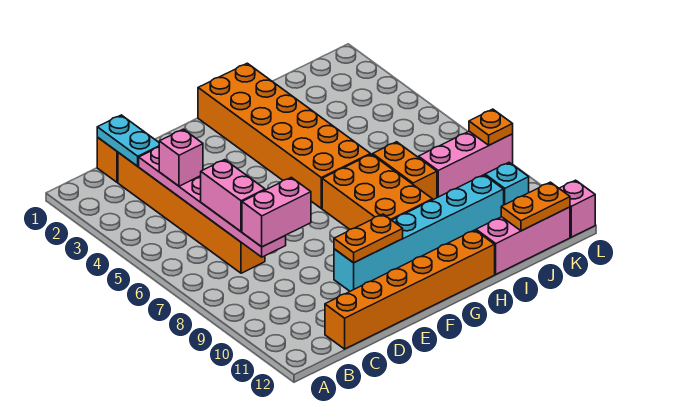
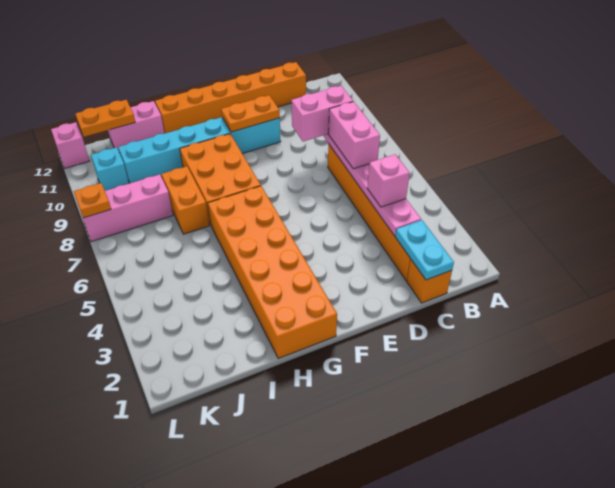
pink brick I12:K12 level 1 -> pink brick I12:J12 level 1

